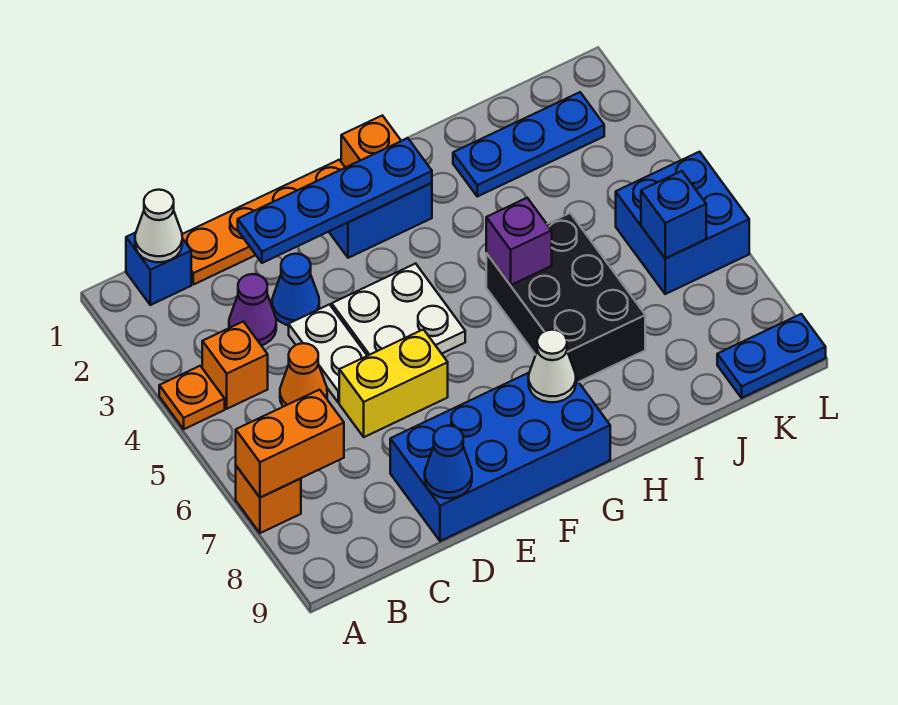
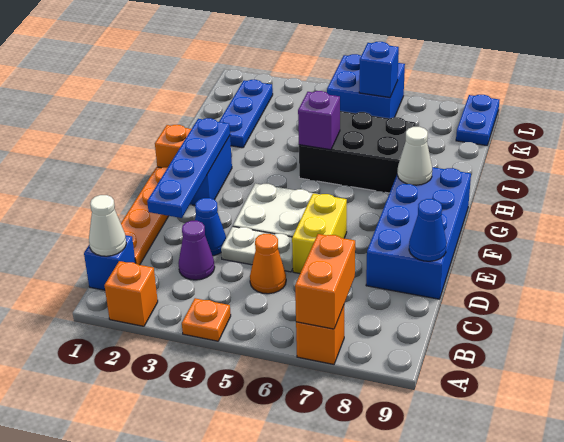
orange brick B4 level 1 -> orange brick A2 level 1

